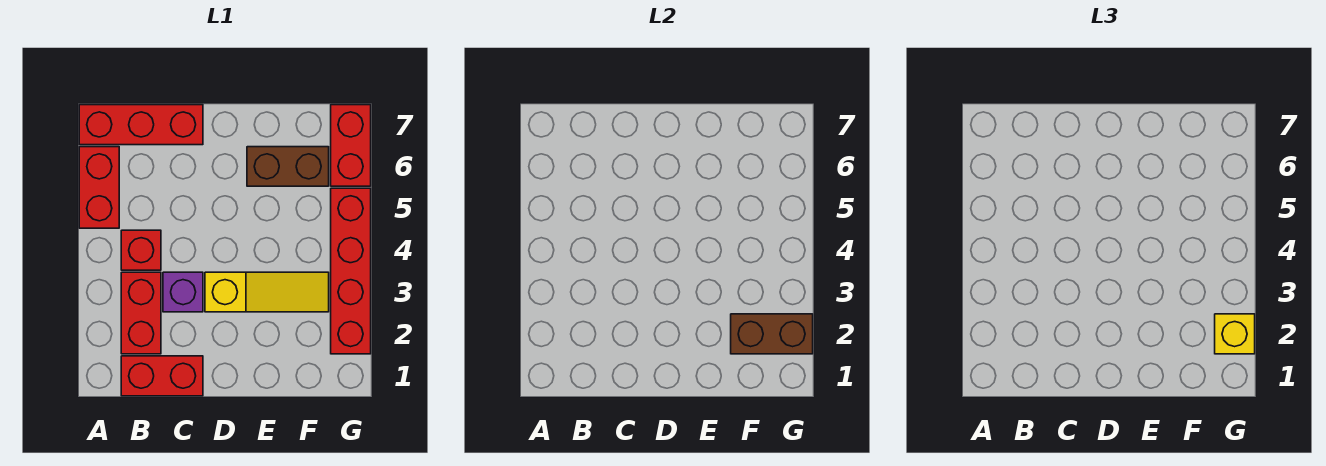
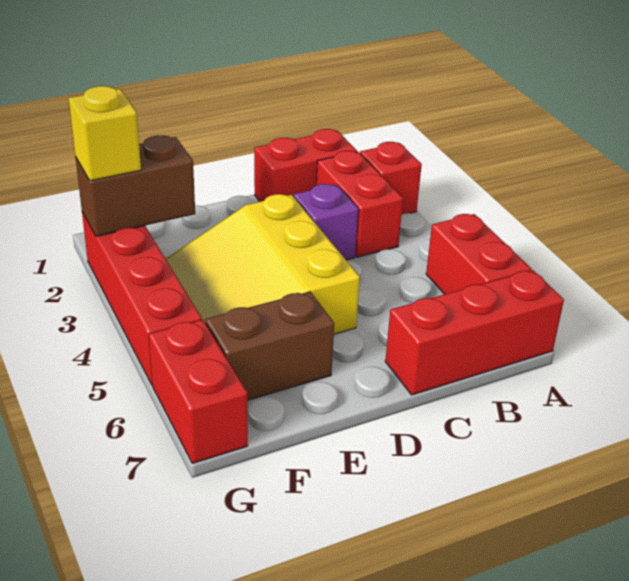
red brick B4 level 1 -> red brick A2 level 1
yellow slope D3:F3 level 1 top D -> yellow slope D3:F5 level 1 top D

